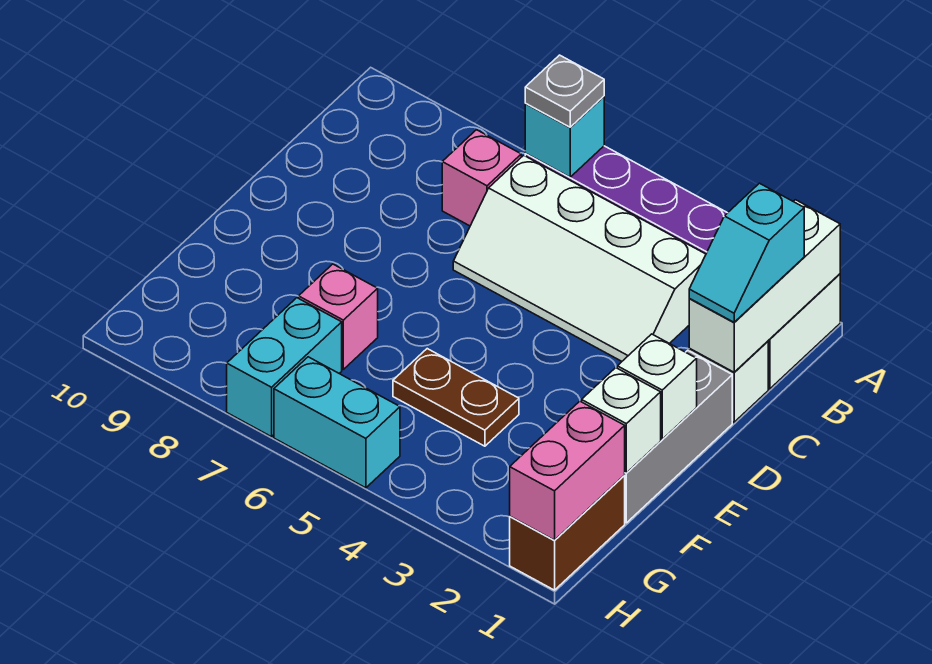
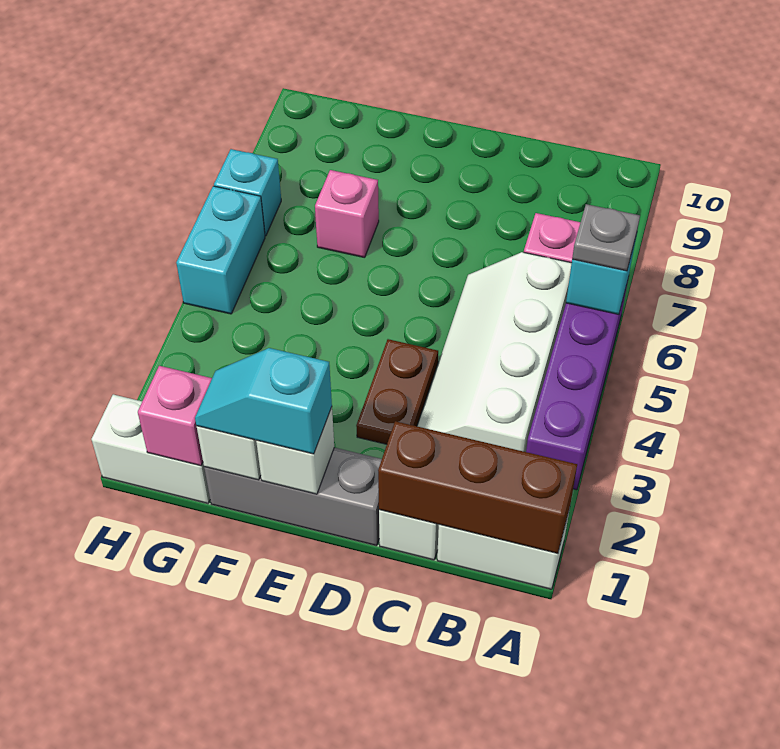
white brick A1:C1 level 2 -> brown brick A1:C1 level 2
cyan slope B1:C1 level 3 top B -> cyan slope E1:F1 level 3 top E
brown plate F4:F5 level 1 -> brown plate D3:D4 level 1
brown brick G1:H1 level 1 -> white brick G1:H1 level 1
pink brick G1:H1 level 2 -> pink brick G1 level 2
cyan brick G7:H7 level 1 -> cyan brick H7 level 1

